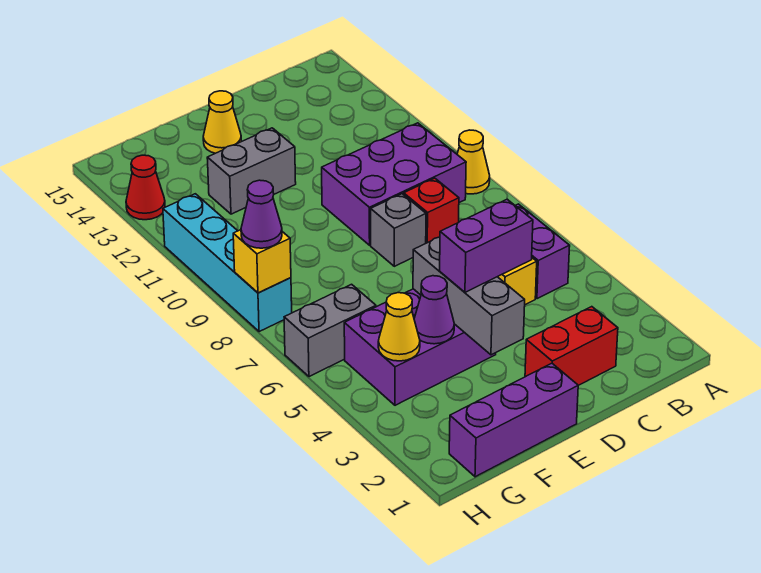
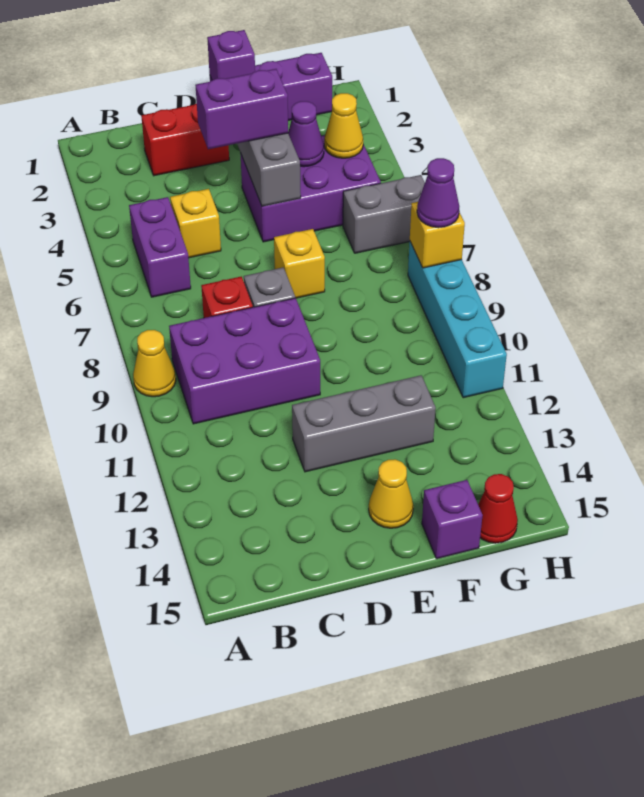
none -> purple brick E1 level 2
none -> yellow brick E7 level 1
grey brick E12:F12 level 1 -> grey brick D12:F12 level 1
none -> purple brick F15 level 1
red cone H13 level 1 -> red cone G15 level 1

